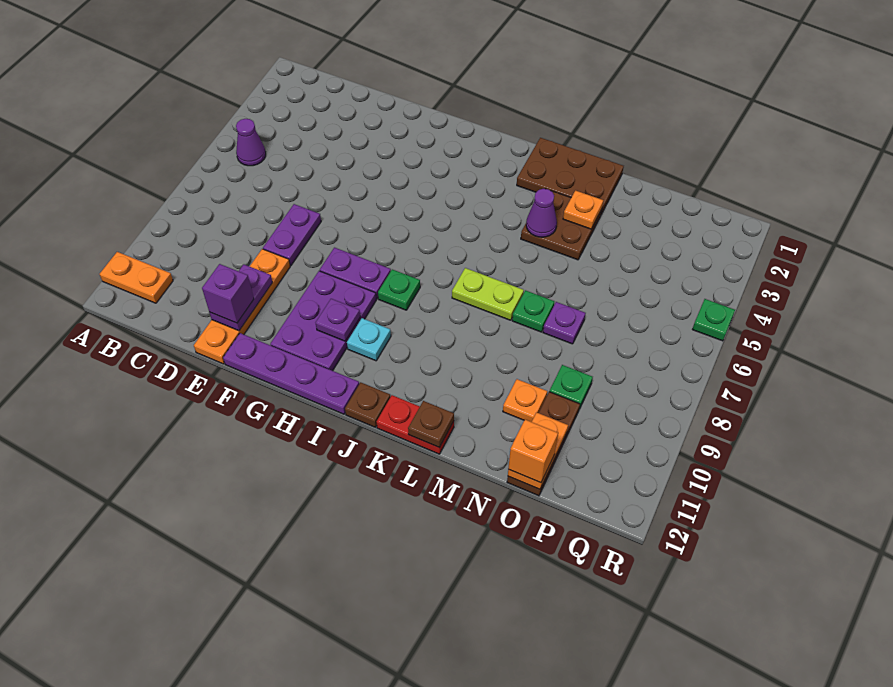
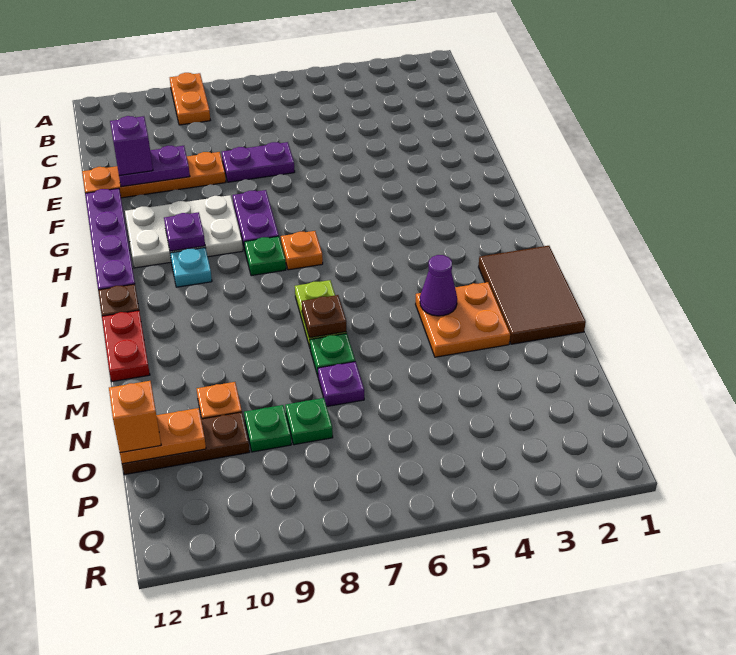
orange plate A11:B11 level 1 -> orange plate A9:B9 level 1
purple cone B5 level 1 -> none
purple plate G9:H11 level 1 -> white plate G9:H11 level 1
brown plate K1:M2 level 1 -> brown tile K1:M2 level 1
brown plate L3:M4 level 1 -> orange plate L3:M4 level 1
brown plate L12 level 2 -> brown plate L7 level 2
orange plate M3 level 2 -> orange plate I7 level 1
green plate R5 level 1 -> green plate O8 level 1

